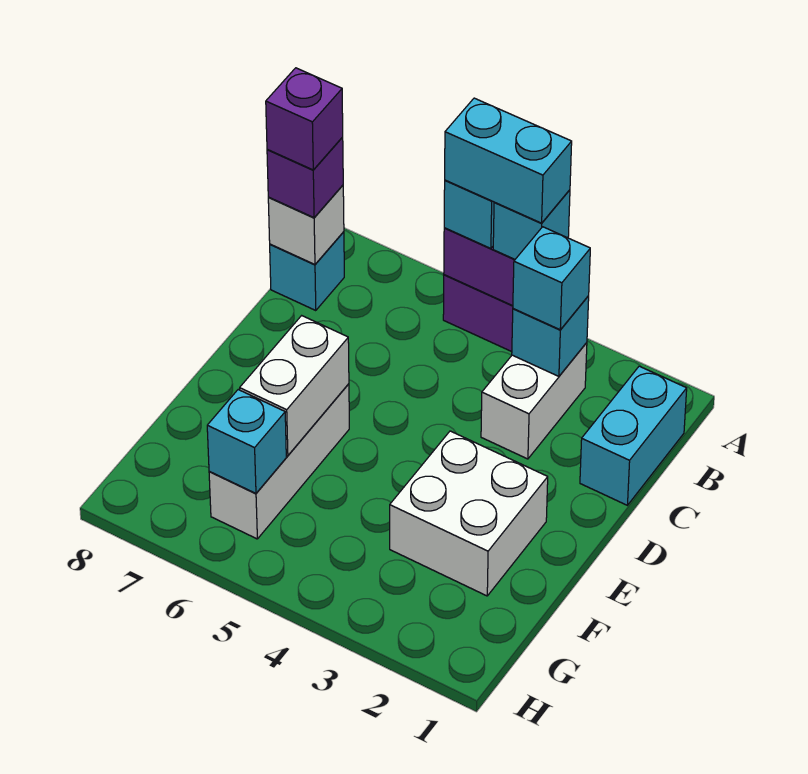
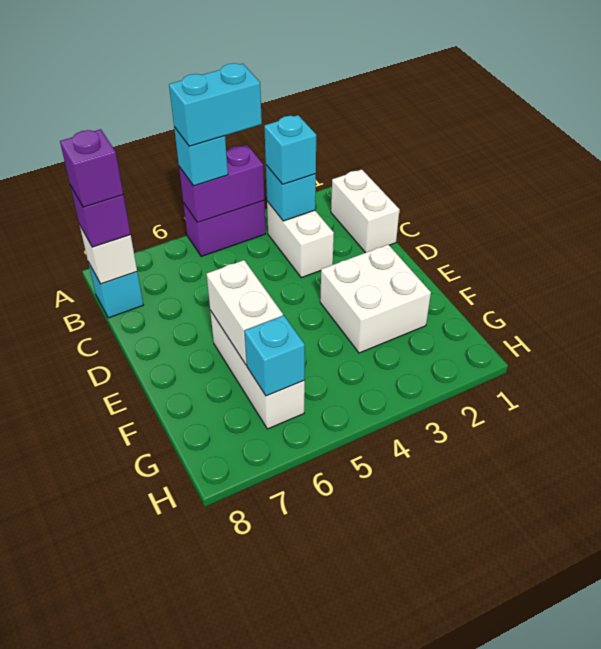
cyan brick A4 level 3 -> none
cyan brick B1:C1 level 1 -> white brick B1:C1 level 1

